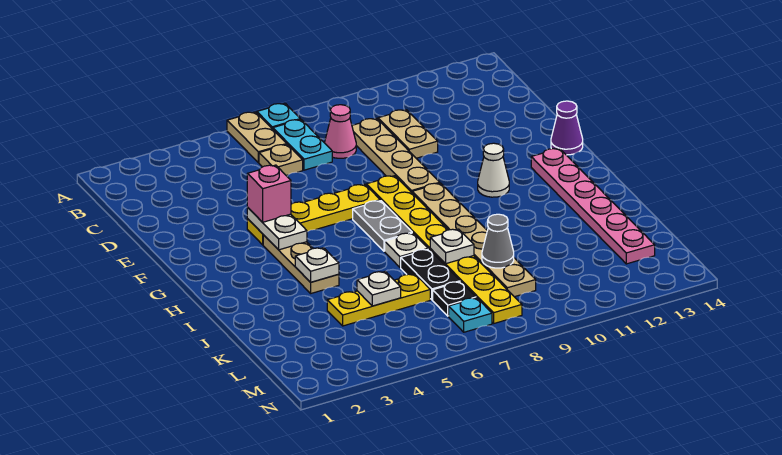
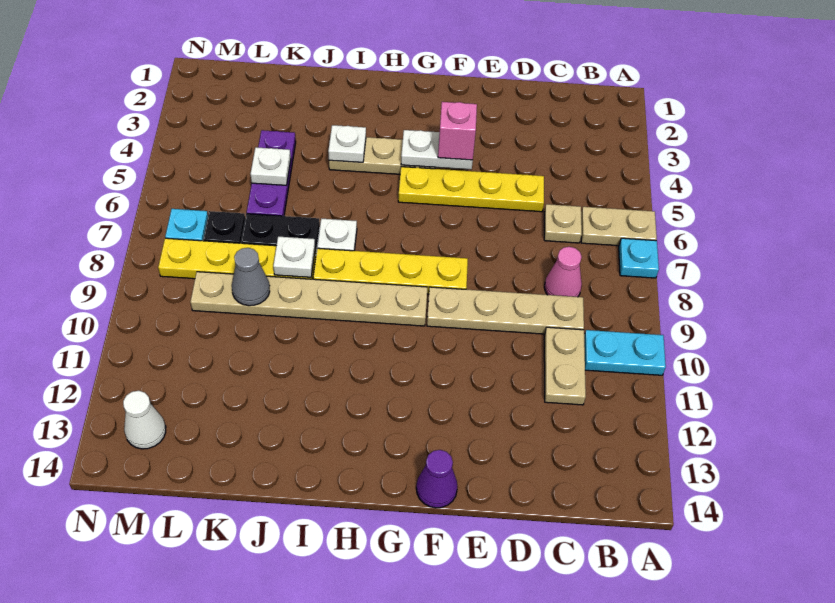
cyan plate B7:C7 level 1 -> cyan plate A10:B10 level 1
tan plate C10:D10 level 1 -> tan plate C10:C11 level 1
yellow plate F4:F7 level 1 -> yellow plate D5:G5 level 1
grey plate G7:H7 level 1 -> none
white cone G11 level 1 -> white cone M13 level 1
pink plate G13:L13 level 1 -> none
yellow plate K4:K6 level 1 -> purple plate K4:K6 level 1

